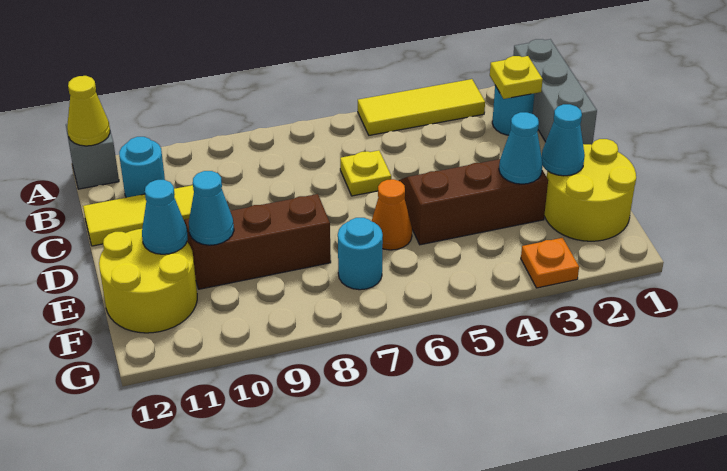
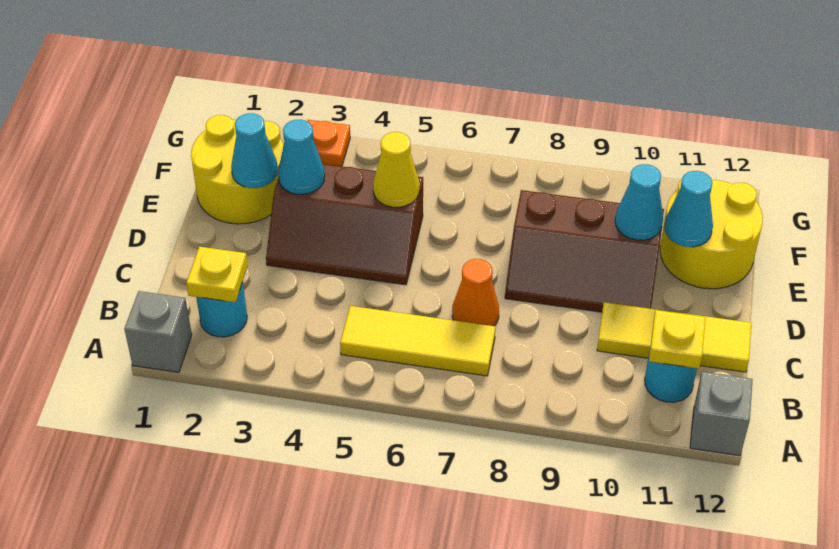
grey brick A1:C1 level 1 -> grey brick A1 level 1
yellow tile A3:A5 level 1 -> yellow tile B5:B7 level 1
yellow cone A12 level 2 -> yellow cone E5 level 2
yellow plate C6 level 1 -> yellow plate B11 level 2
orange cone E6 level 1 -> orange cone C7 level 1
cyan round brick F7 level 1 -> none

